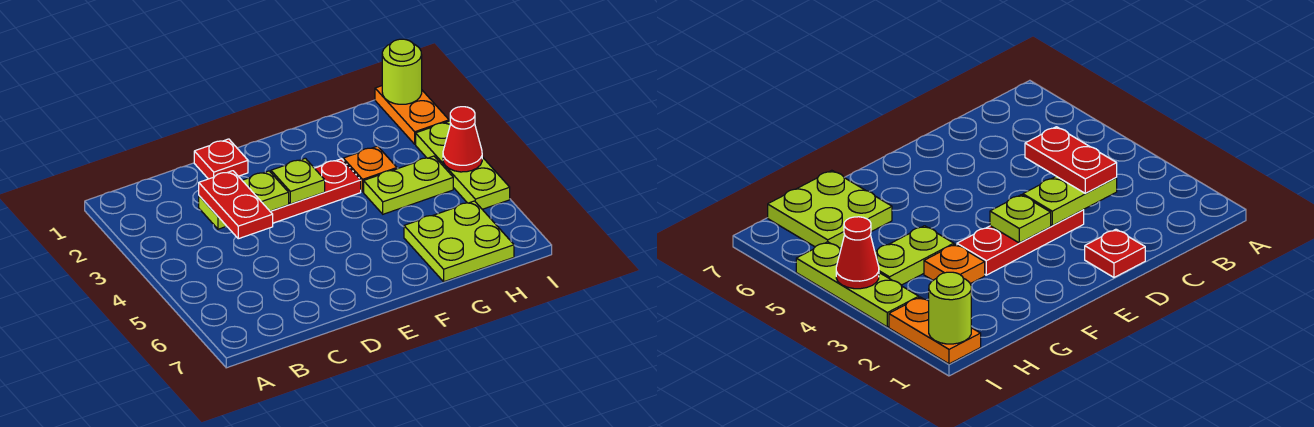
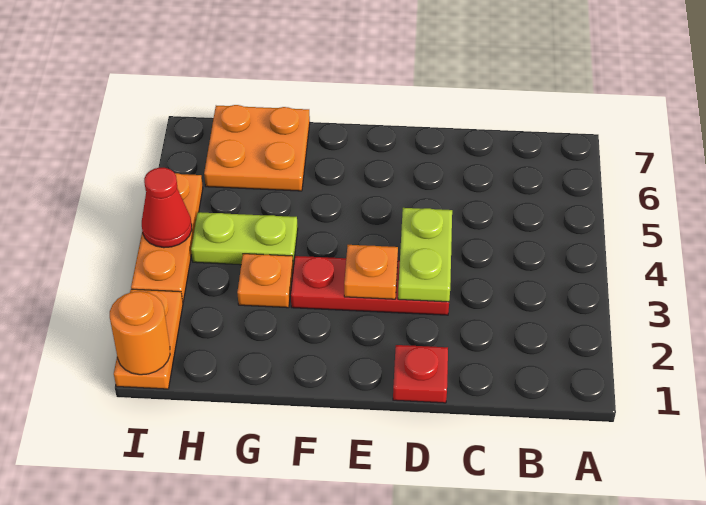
lime plate C3:D3 level 2 -> lime plate D3:D4 level 2
red plate C3:C4 level 3 -> none
lime plate E3 level 2 -> orange plate E3 level 2
lime plate G6:H7 level 1 -> orange plate G6:H7 level 1
lime round brick I1 level 2 -> orange round brick I1 level 2
lime plate I3:I5 level 1 -> orange plate I3:I5 level 1

